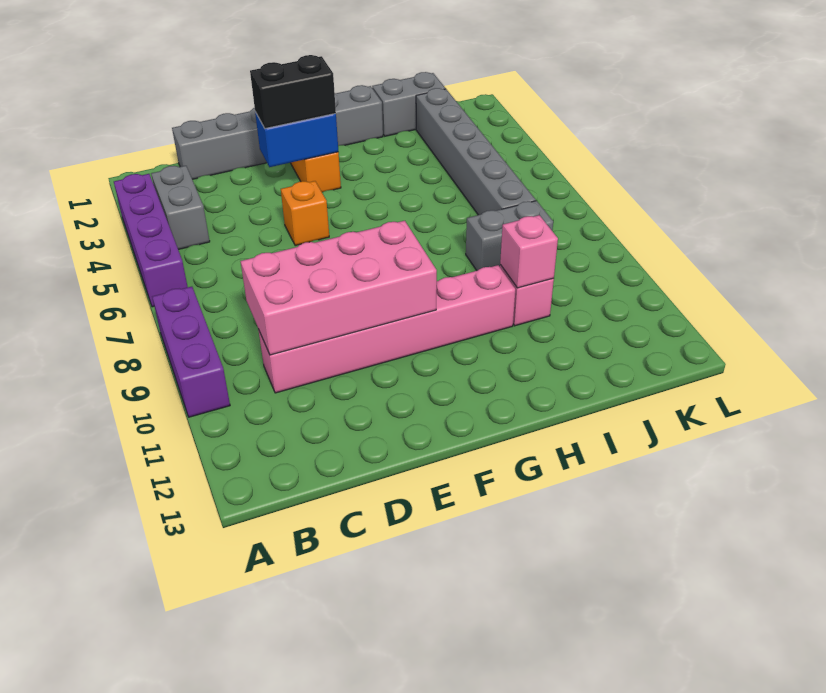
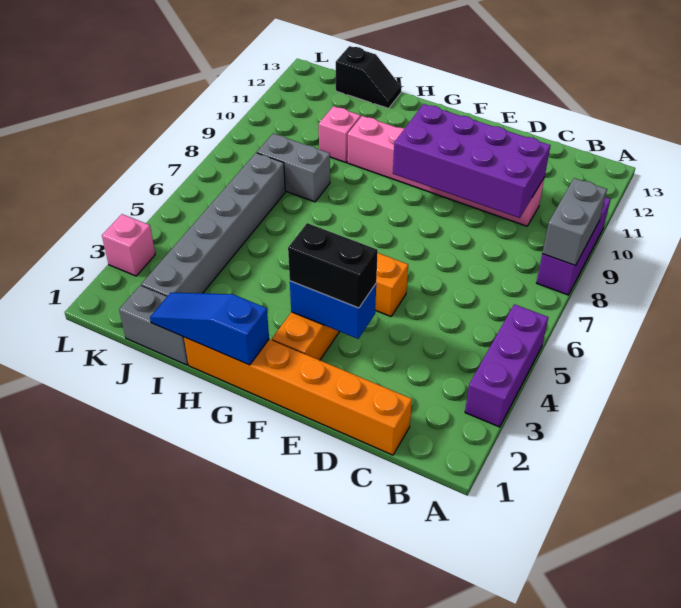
purple brick A3:A6 level 1 -> purple brick A3:A5 level 1
grey brick B3:B4 level 1 -> grey brick A8:A9 level 2
grey brick C1:H1 level 1 -> orange brick C1:H1 level 1
pink brick C9:F10 level 2 -> purple brick C9:F10 level 2
none -> blue slope G1:I1 level 2 top G
pink brick I10 level 2 -> pink brick L3 level 1
none -> black slope I13:J13 level 1 top J

